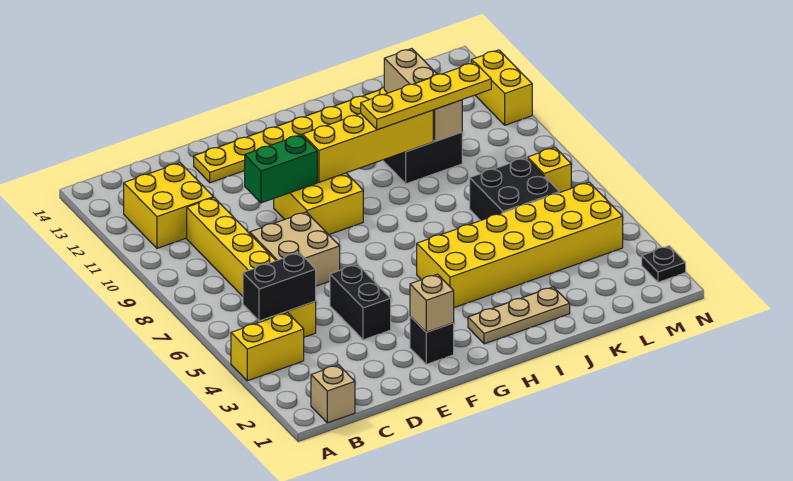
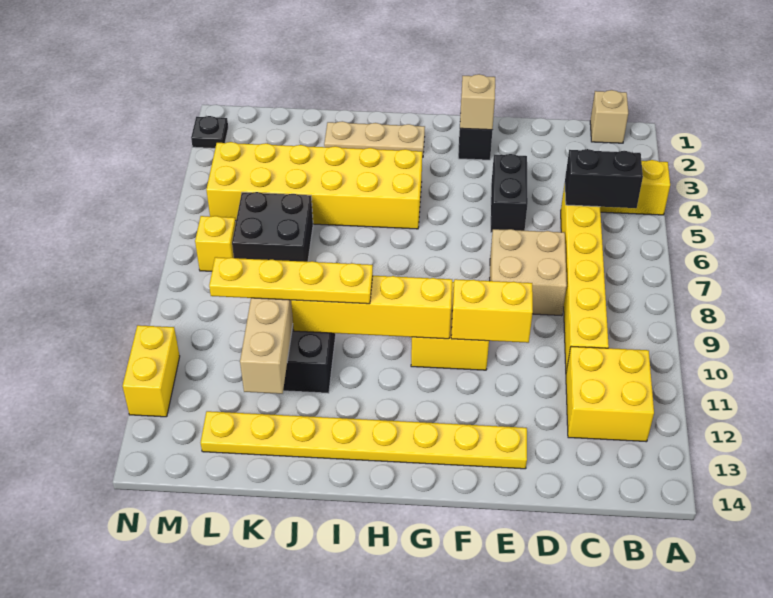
green brick E10:F10 level 2 -> yellow brick E10:F10 level 2

